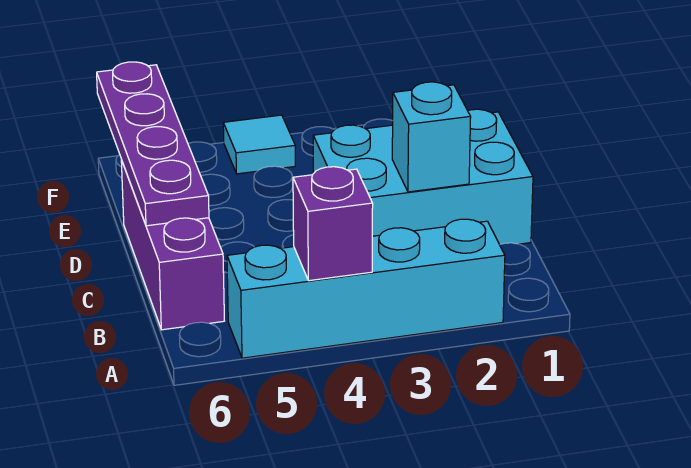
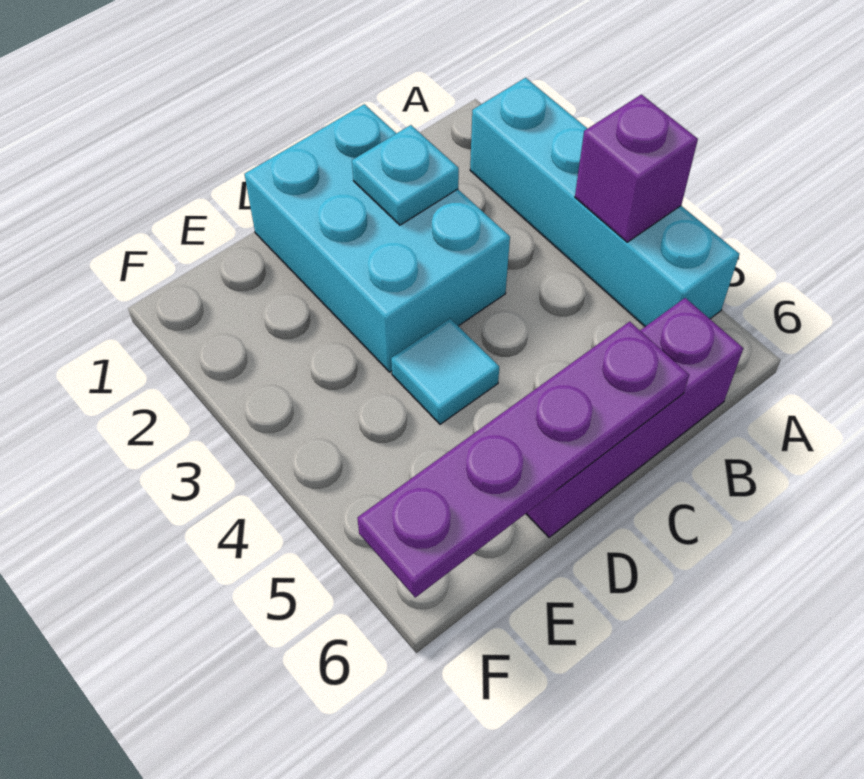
cyan brick C2 level 2 -> cyan plate C2 level 2
cyan tile F4 level 1 -> cyan tile D4 level 1

